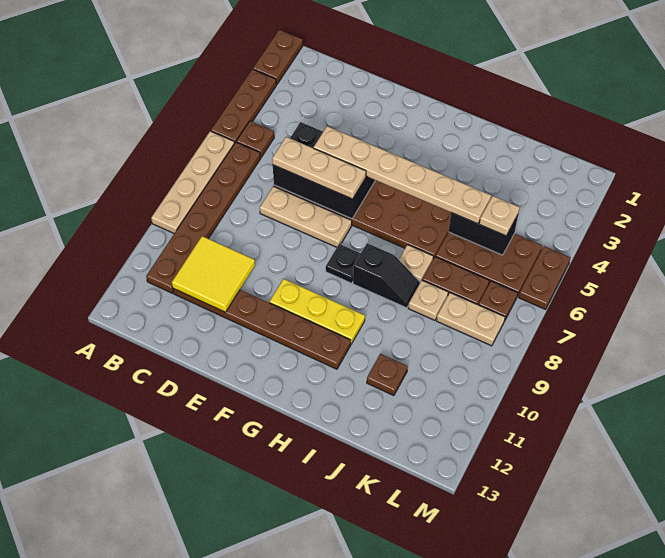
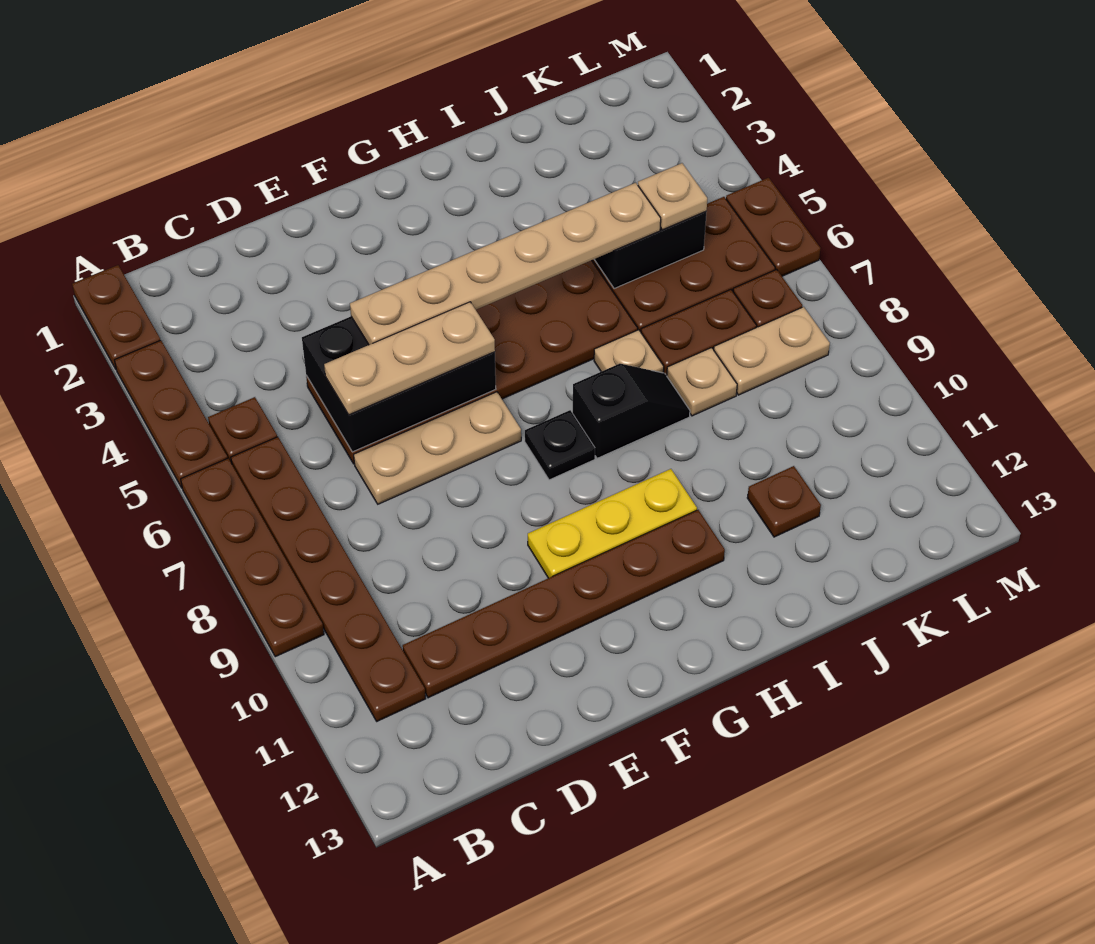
tan plate A6:A9 level 1 -> brown plate A6:A9 level 1
yellow tile C10:D11 level 2 -> none

